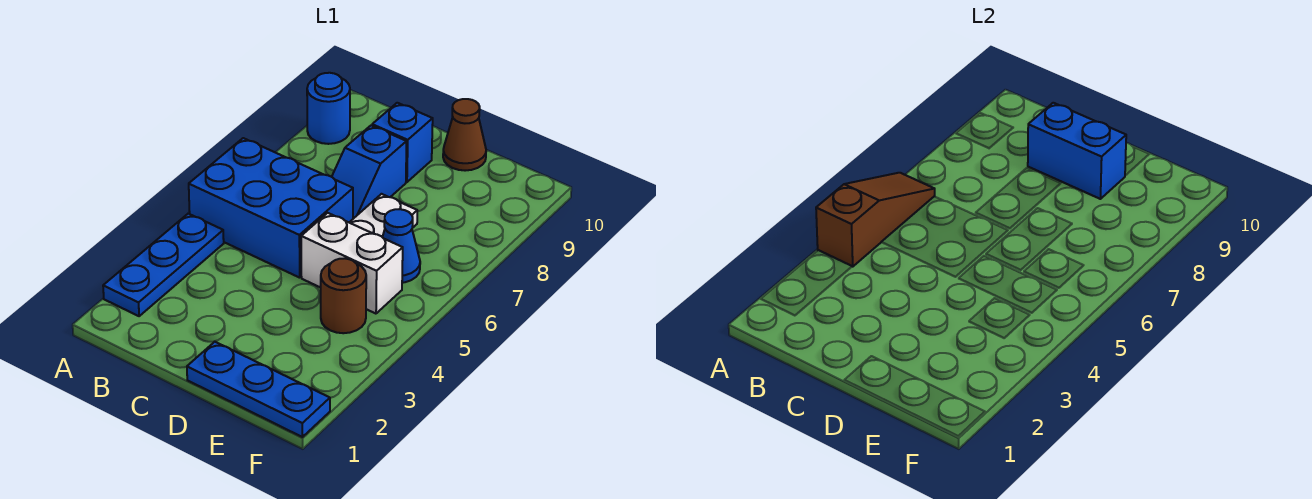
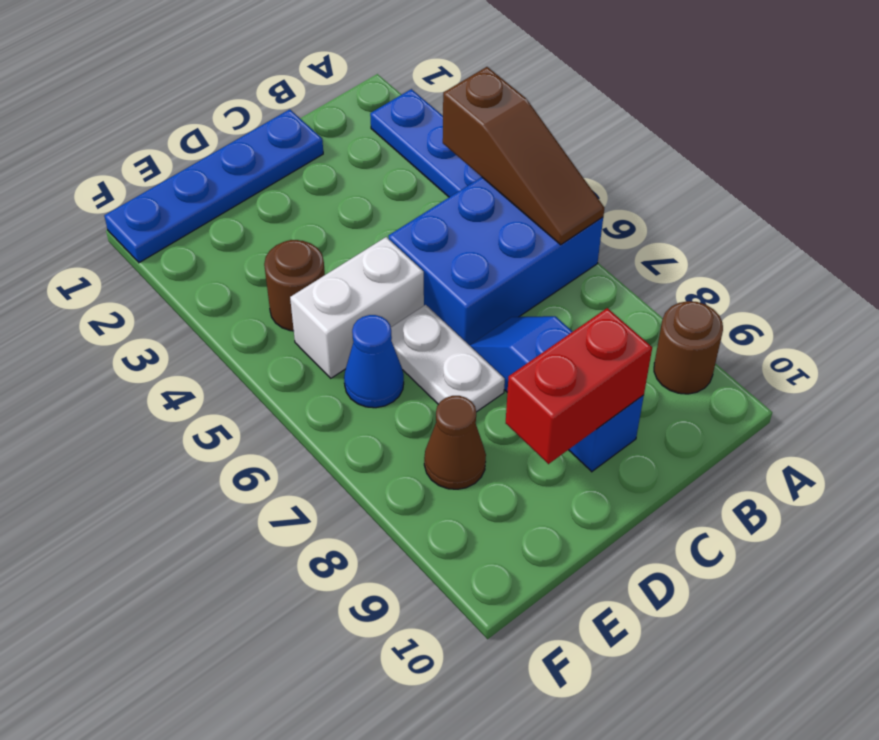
blue round brick A9 level 1 -> brown round brick A9 level 1
blue brick C9:D9 level 2 -> red brick C9:D9 level 2
blue plate D1:F1 level 1 -> blue plate C1:F1 level 1
brown cone D10 level 1 -> brown cone E8 level 1

